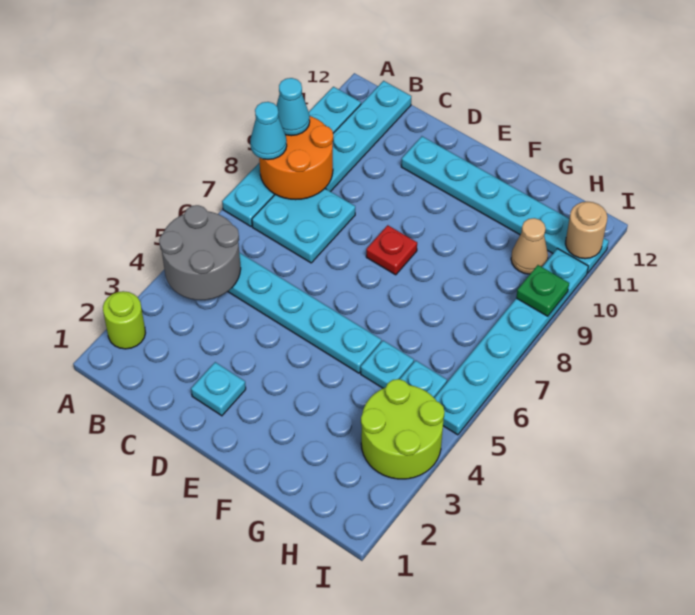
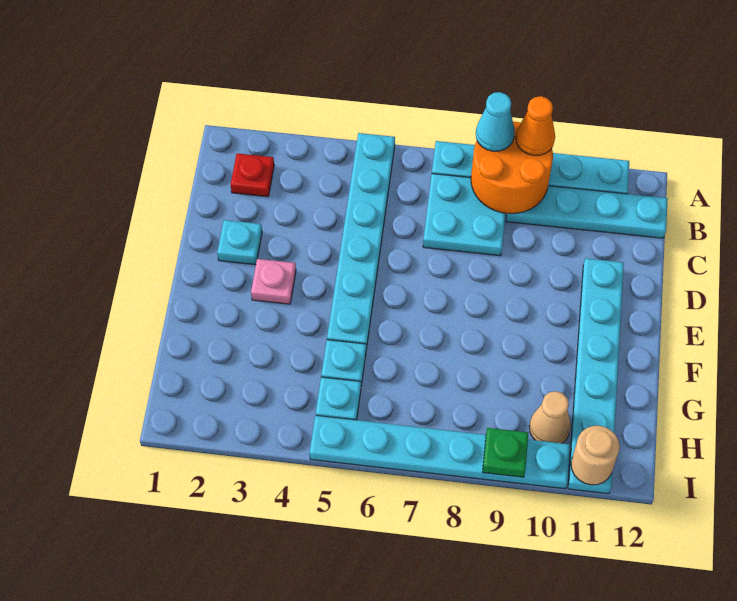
lime round brick A2 level 1 -> none
grey round brick A4:B5 level 2 -> none
cyan cone A9 level 3 -> orange cone A9 level 3
none -> pink plate E3 level 1
red plate E8 level 1 -> red plate B2 level 1
lime round brick H3:I4 level 1 -> none

